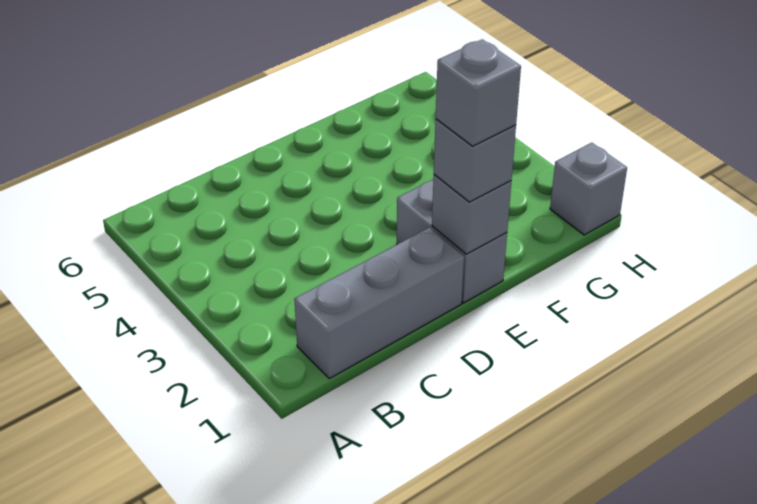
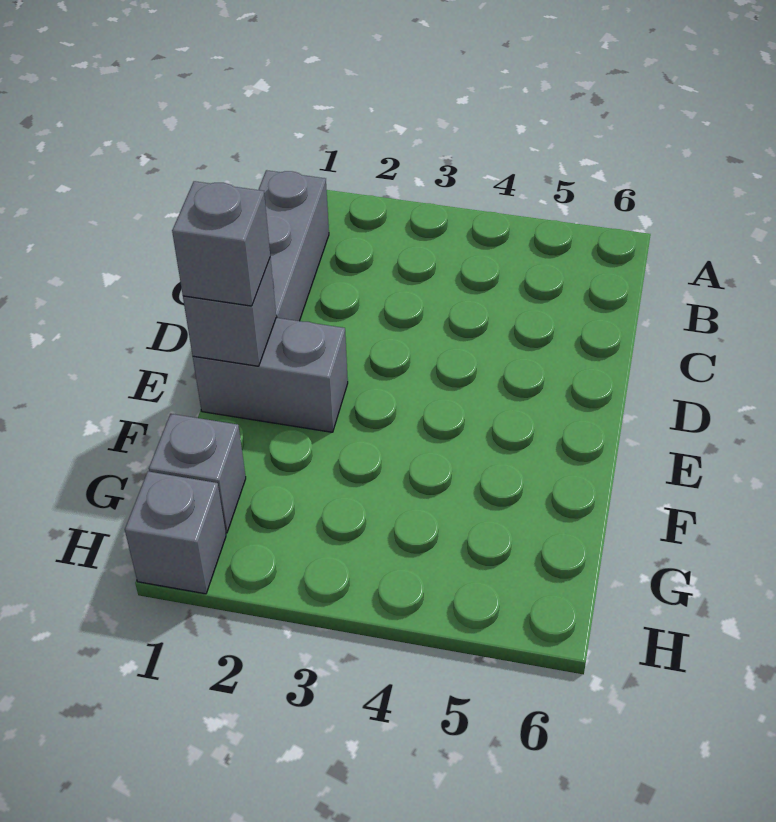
grey brick E1 level 4 -> grey brick G1 level 1

